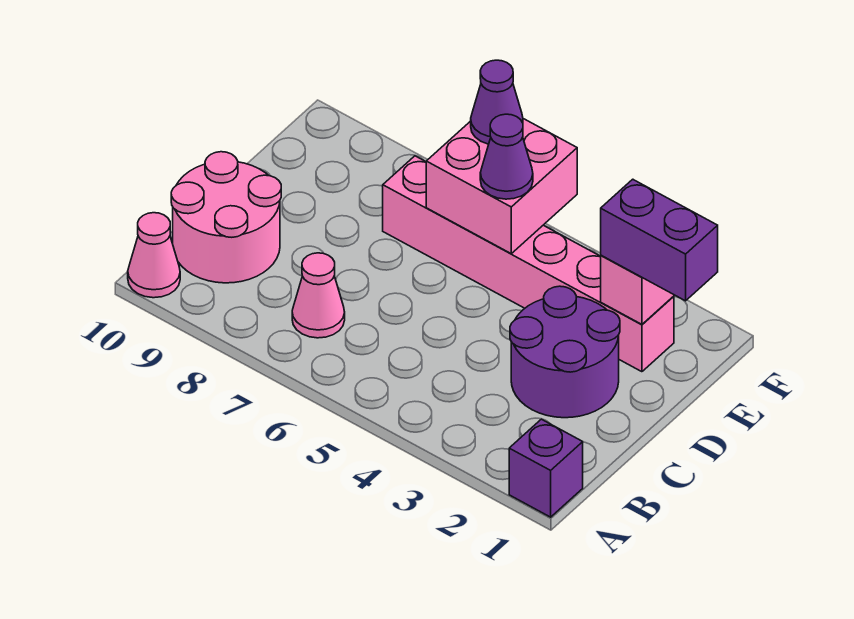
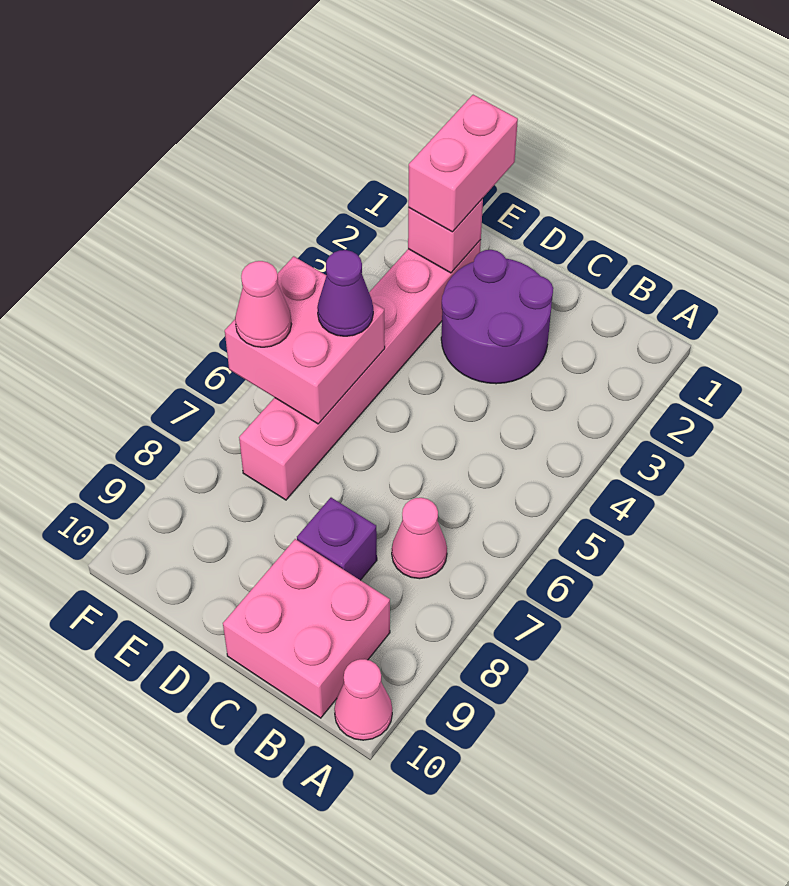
purple brick A1 level 1 -> purple brick C8 level 1
pink round brick B9:C10 level 1 -> pink brick B9:C10 level 1
purple brick E1:E2 level 3 -> pink brick E1:E2 level 3
purple cone F6 level 3 -> pink cone F6 level 3

